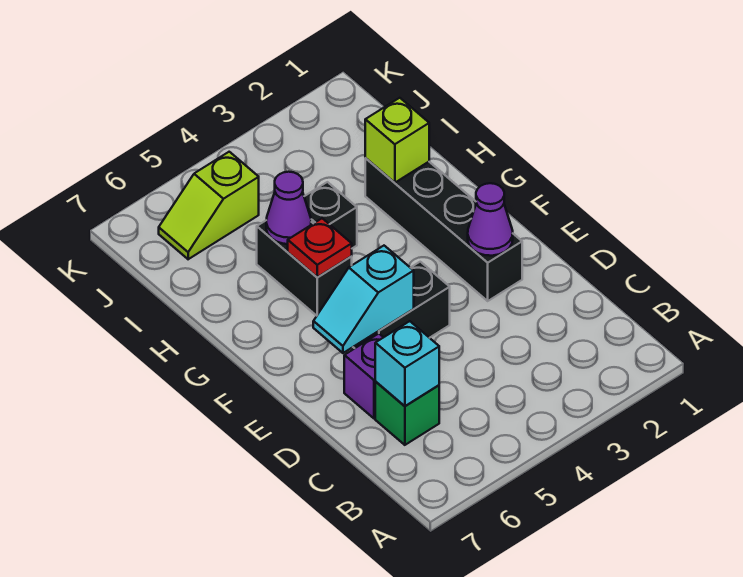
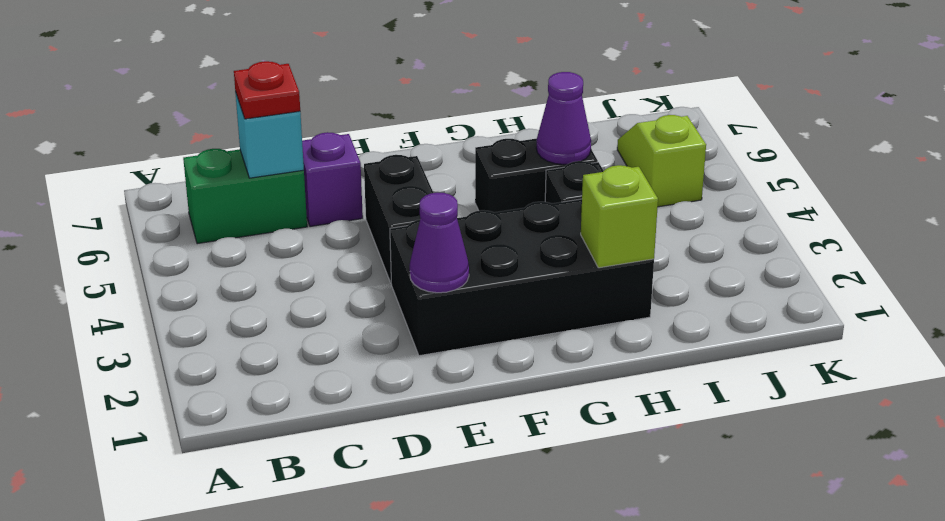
green brick C6 level 1 -> green brick B6:C6 level 1
black brick E2:H2 level 1 -> black brick E2:H3 level 1
cyan slope E5:E6 level 2 top 5 -> none
red plate G5 level 2 -> red plate C6 level 3

